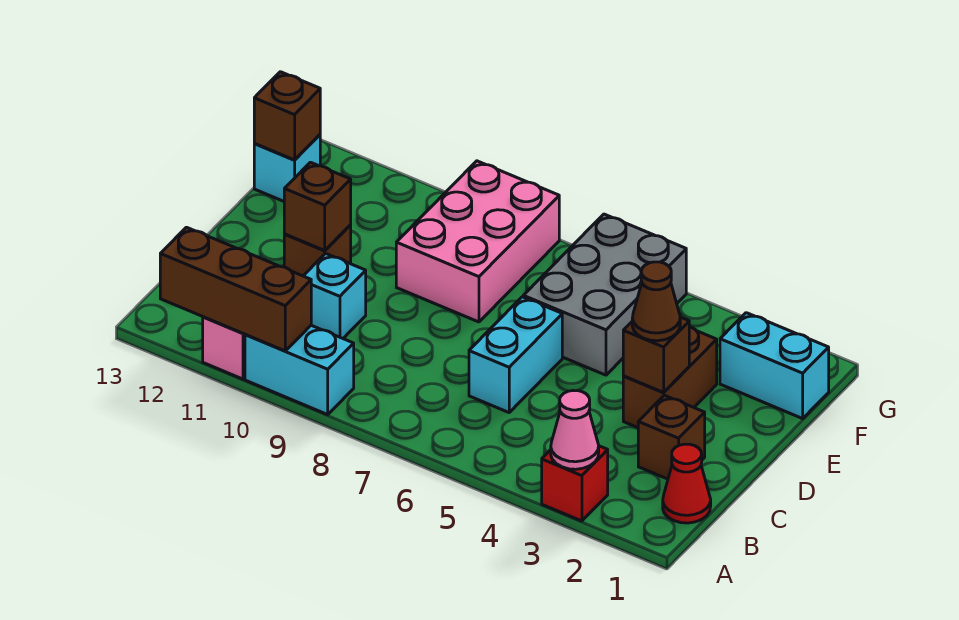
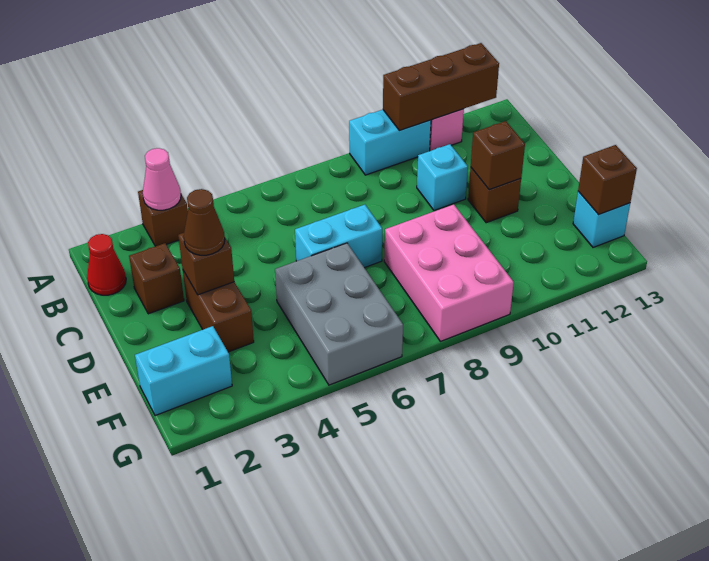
red brick A3 level 1 -> brown brick A3 level 1
cyan brick C6:D6 level 1 -> cyan brick D6:D7 level 1

